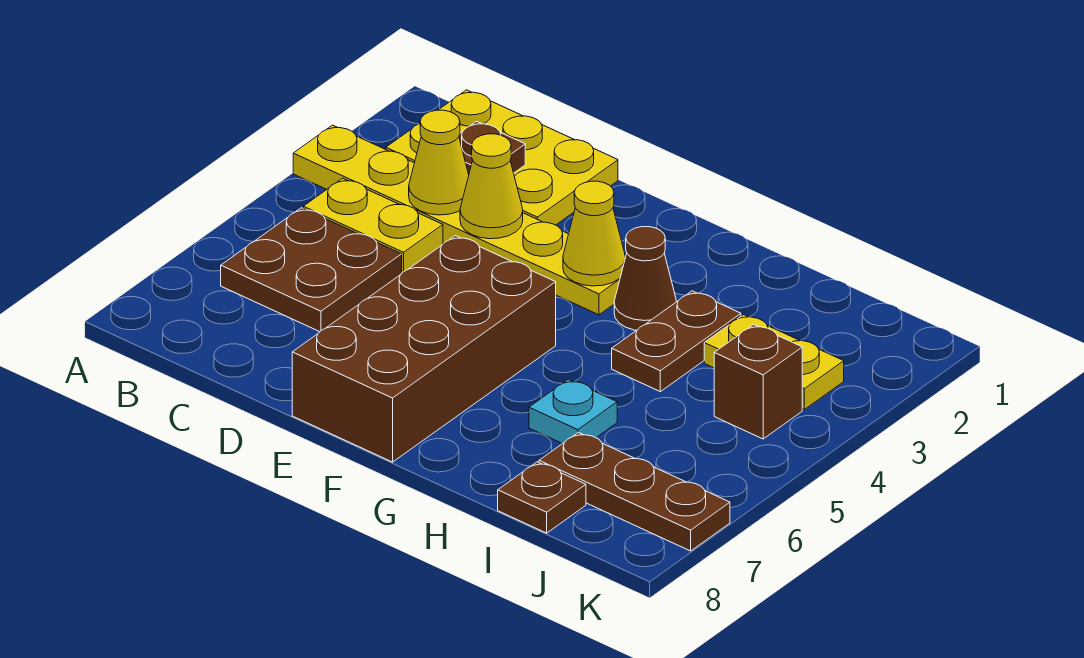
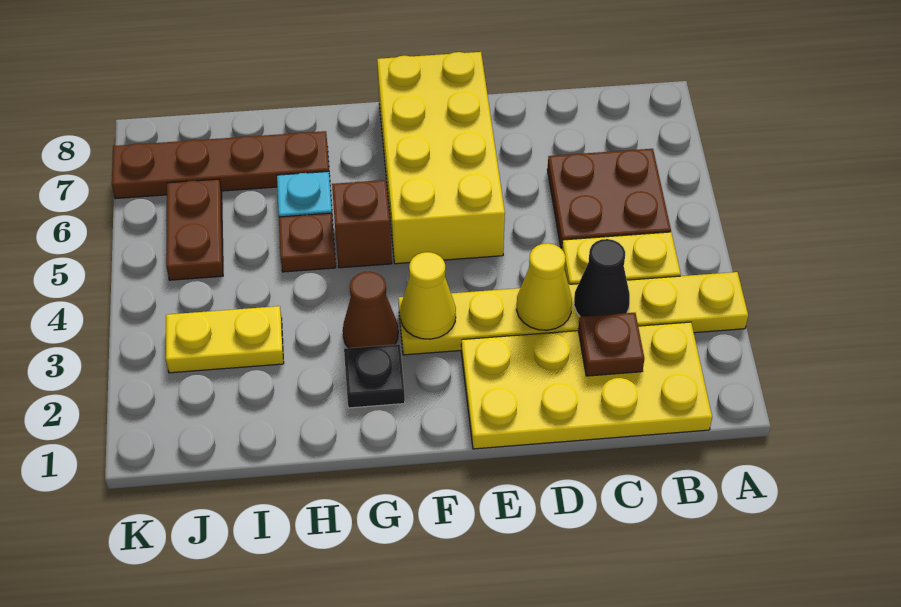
yellow plate B1:D2 level 1 -> yellow plate B1:E2 level 1
yellow cone C3 level 2 -> black cone C3 level 2
brown brick E5:F8 level 1 -> yellow brick E5:F8 level 1
none -> black plate G2 level 1
brown plate H3:H4 level 1 -> brown plate J5:J6 level 1
brown plate I7:K7 level 1 -> brown plate H7:K7 level 1
brown plate I8 level 1 -> brown plate H5 level 1
brown brick J4 level 1 -> brown brick G5 level 1

